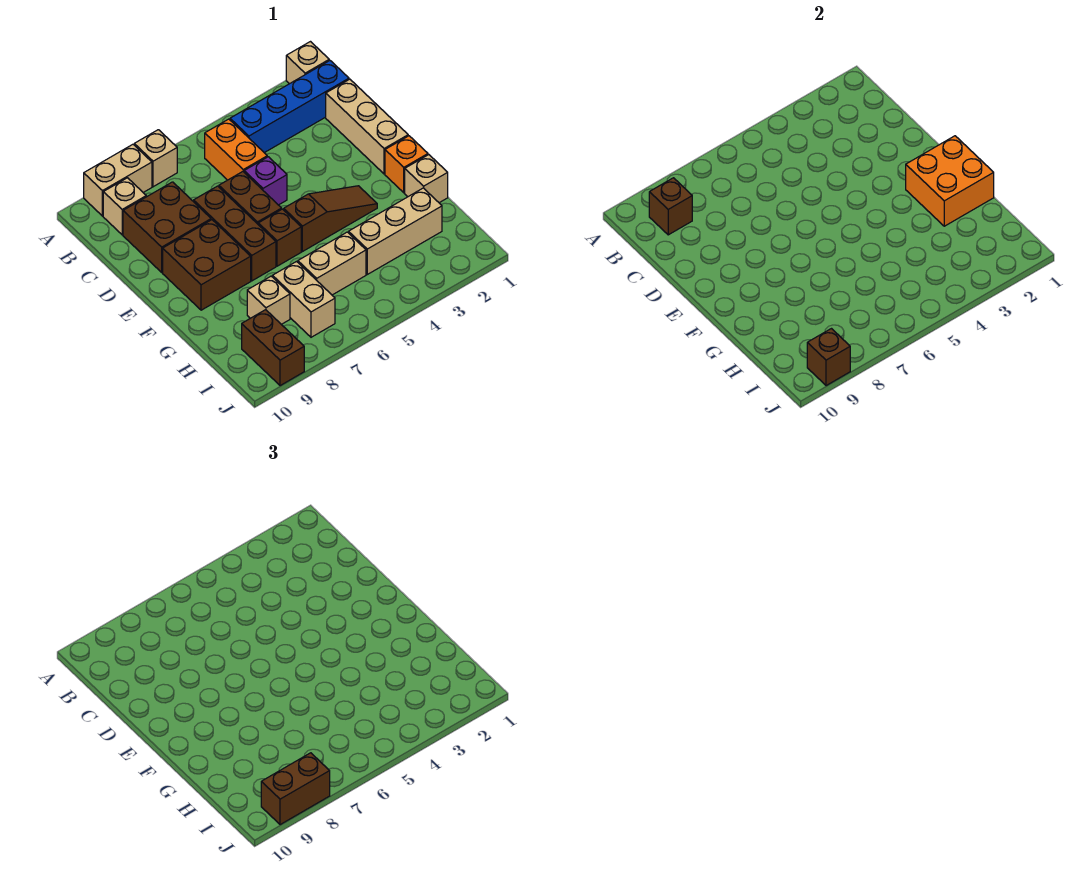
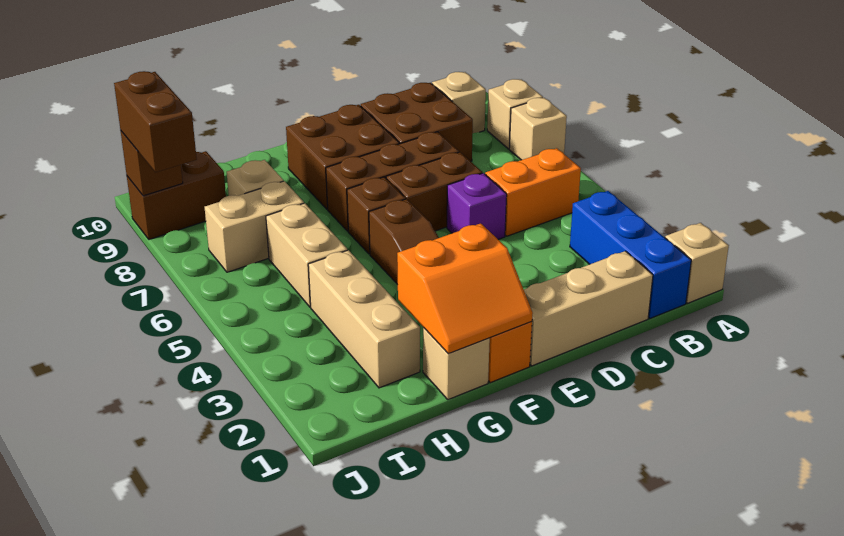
tan brick A8:A9 level 1 -> tan brick A8 level 1
blue brick B1:B4 level 1 -> blue brick B1:B3 level 1
brown brick B9 level 2 -> none
orange brick F1:G2 level 2 -> orange slope F1:G2 level 2 top 2

